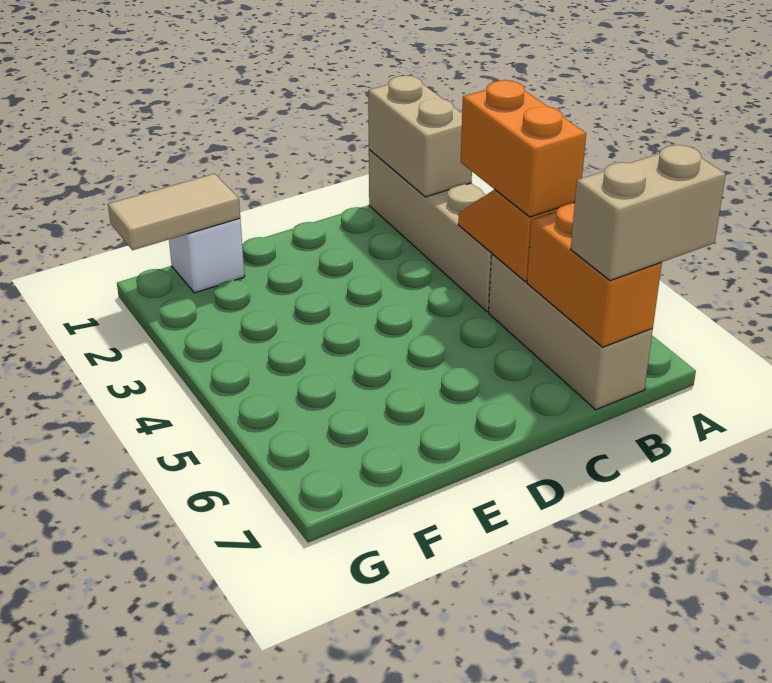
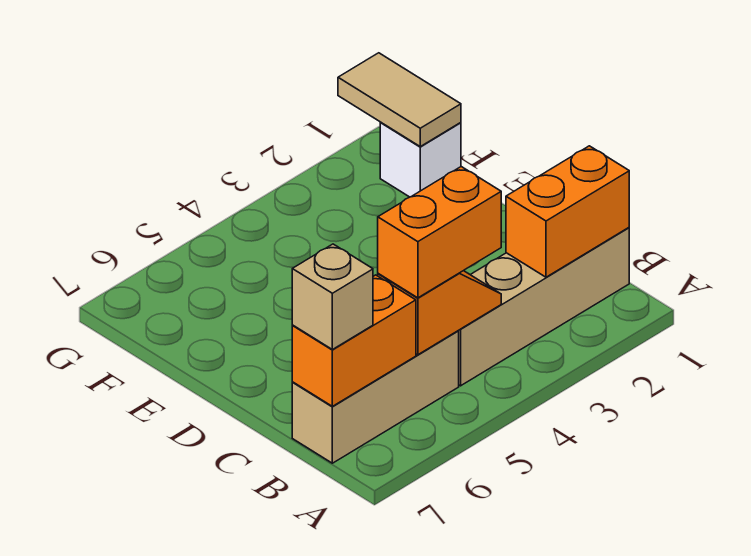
tan brick A7:B7 level 3 -> tan brick B7 level 3
tan brick B1:B2 level 2 -> orange brick B1:B2 level 2

